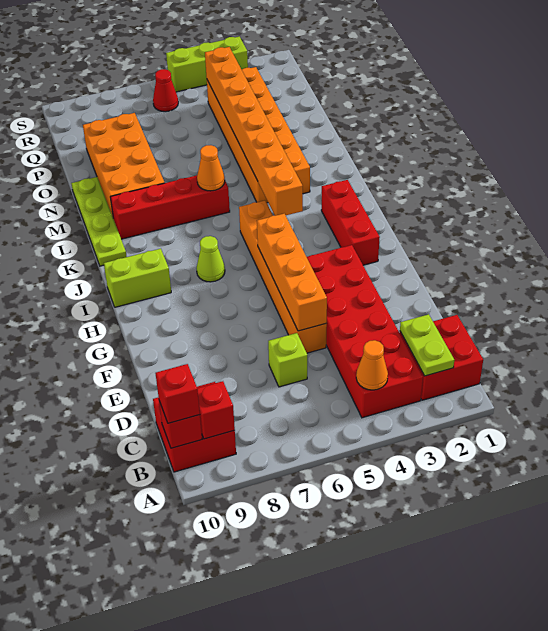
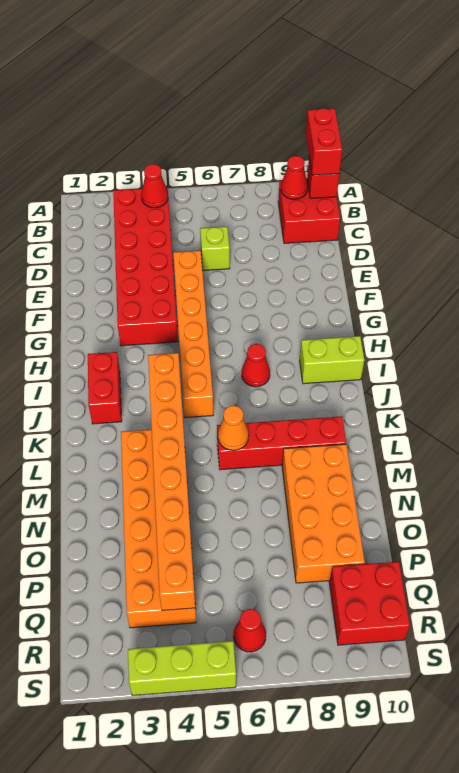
red brick B1:C2 level 1 -> red brick Q9:R10 level 1
lime plate B2:C2 level 2 -> none
orange cone B4 level 2 -> red cone B4 level 2
red brick B9 level 2 -> red cone B9 level 2
red brick B10 level 3 -> red brick A10:B10 level 3
orange brick E5:H5 level 2 -> none
red brick H2:J2 level 1 -> red brick I2:J2 level 1
lime cone I7 level 1 -> red cone I7 level 1
lime plate K10:N10 level 1 -> none

